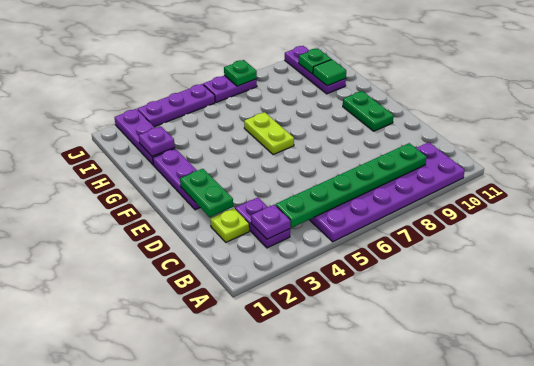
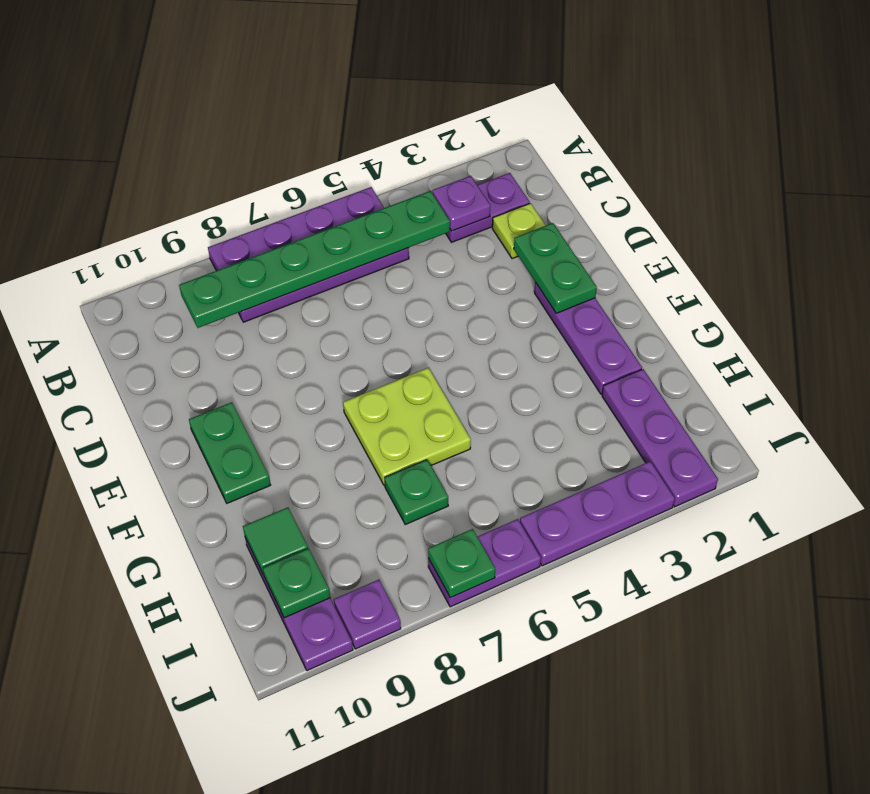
purple plate A5:B10 level 1 -> purple plate A5:B8 level 1
purple plate B3:C3 level 1 -> purple plate B2:B3 level 1
lime plate F6:G6 level 1 -> lime plate F6:G7 level 1
purple plate H2 level 2 -> purple plate J9 level 1
none -> green plate H7 level 1

